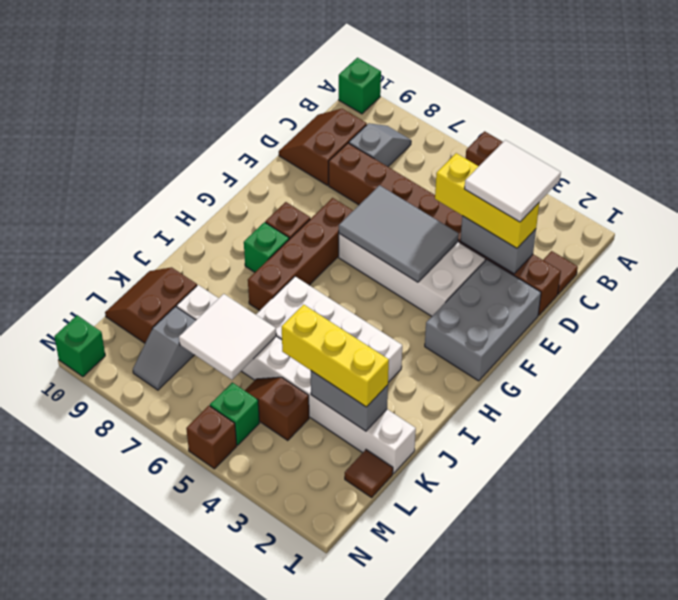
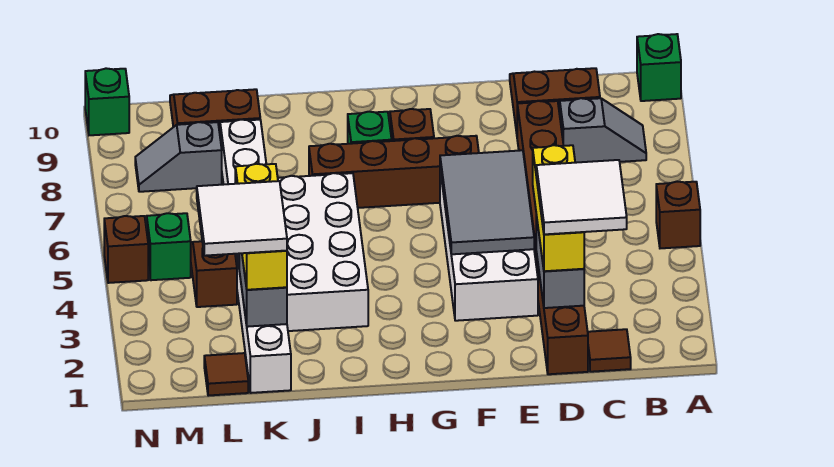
grey brick E1:G2 level 1 -> none
white tile K6:L7 level 2 -> white tile K2:L3 level 4

